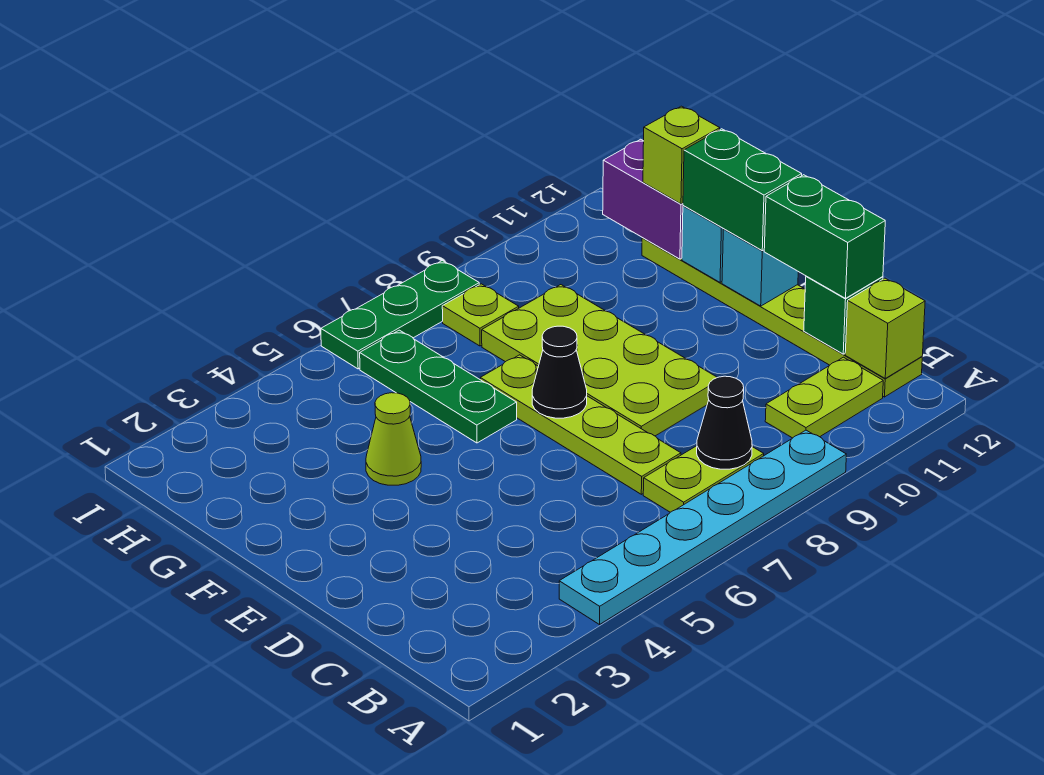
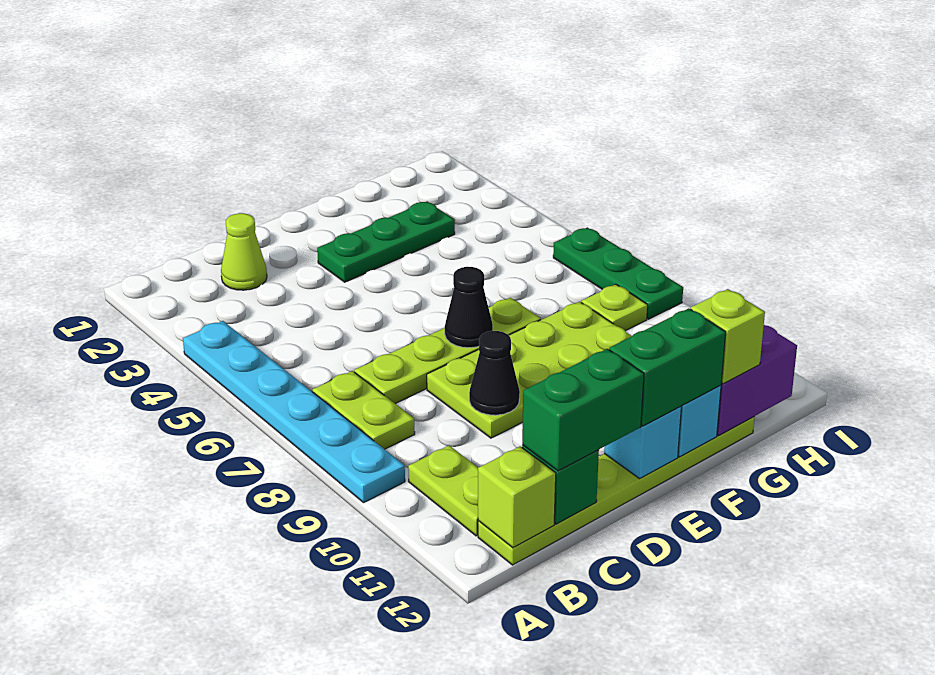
black cone B8 level 2 -> black cone D9 level 2
lime cone F4 level 1 -> lime cone C2 level 1
green plate F6:H6 level 1 -> green plate E3:G3 level 1

